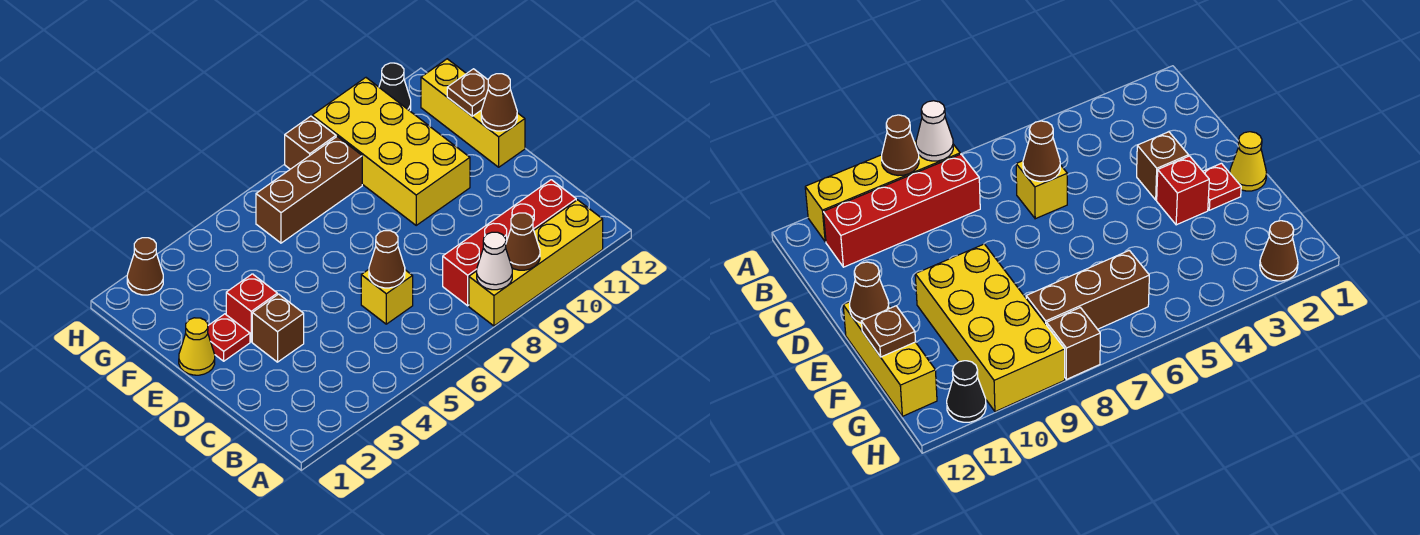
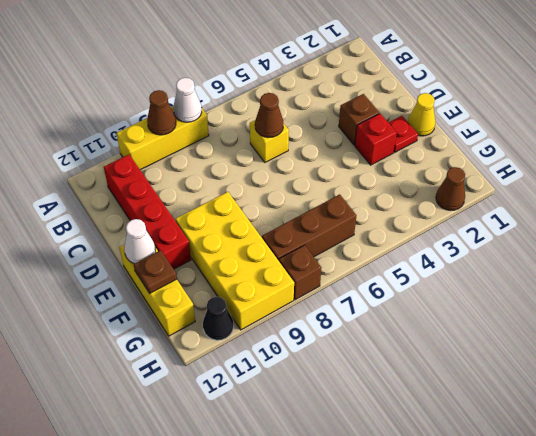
yellow brick A8:A11 level 1 -> yellow brick A8:A10 level 1
red brick B8:B11 level 1 -> red brick B11:E11 level 1
brown cone E12 level 2 -> white cone E12 level 2

